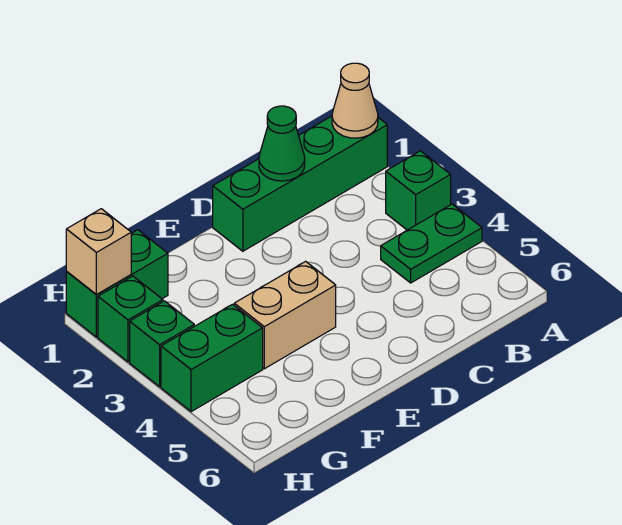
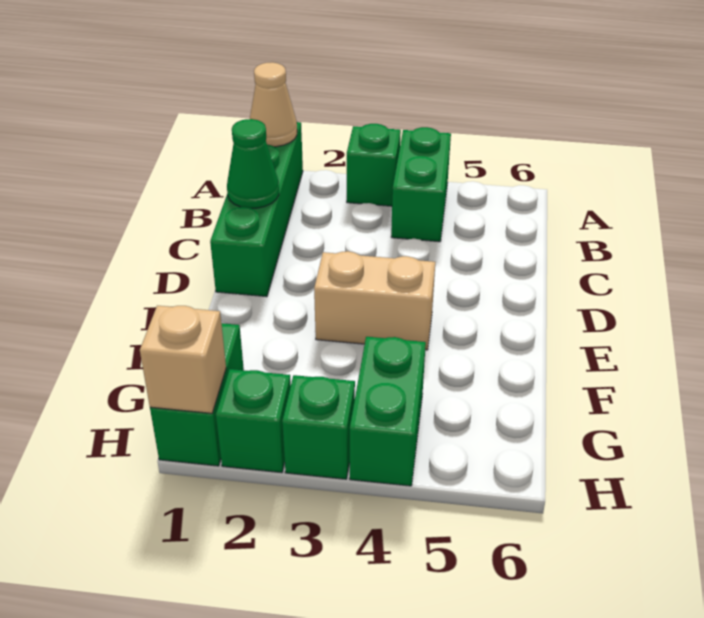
green plate A4:B4 level 1 -> green brick A4:B4 level 1
tan brick E4:F4 level 1 -> tan brick E3:E4 level 1

